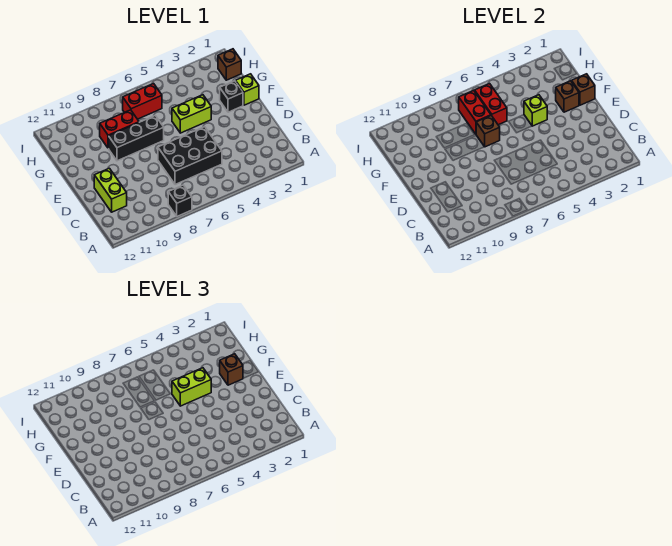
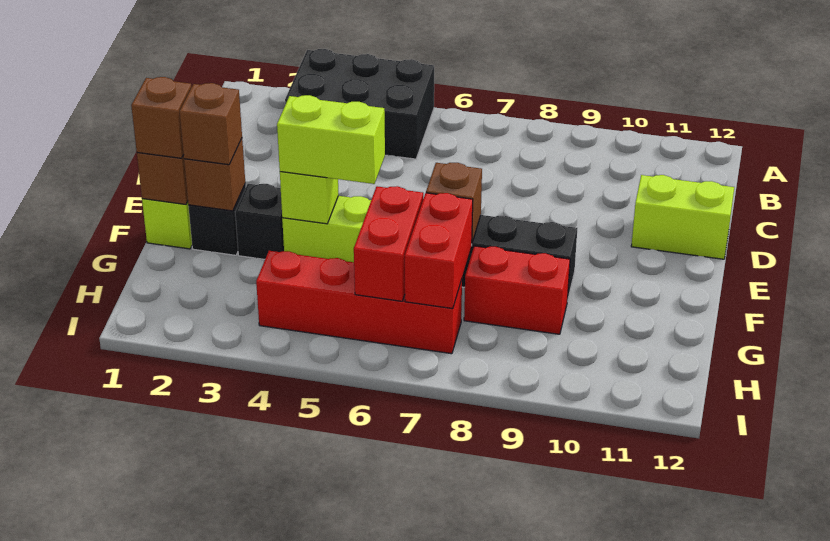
black brick A8 level 1 -> black brick F3 level 1
black brick C5:D7 level 1 -> black brick A3:B5 level 1
lime brick C11:D11 level 1 -> lime brick D11:D12 level 1
brown brick H1 level 1 -> brown brick F1 level 3
red brick H6:H7 level 1 -> red brick H4:H7 level 1

